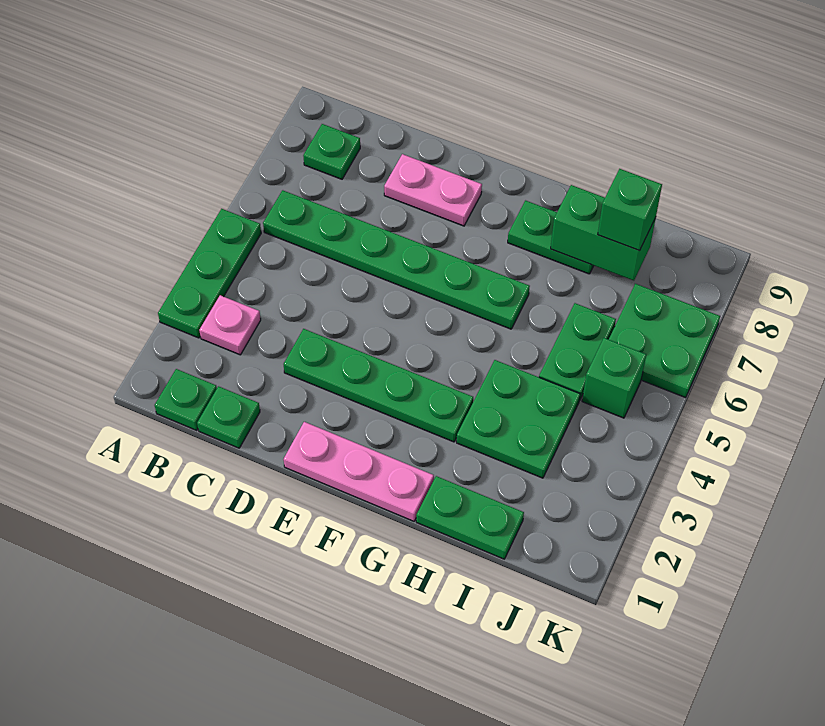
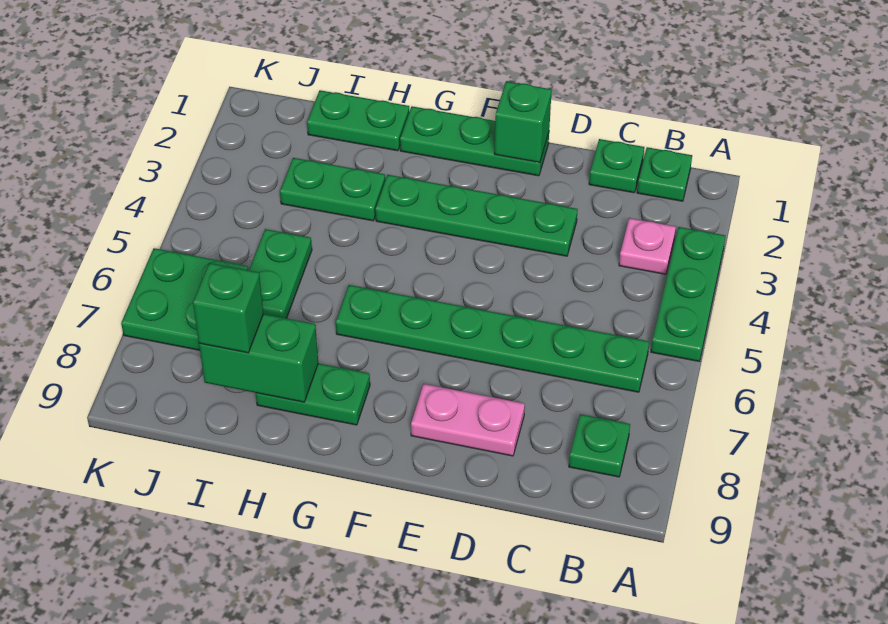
pink plate E1:G1 level 1 -> green plate E1:G1 level 1
green plate H3:I4 level 1 -> green plate H3:I3 level 1
green brick J5 level 1 -> green brick E1 level 2

